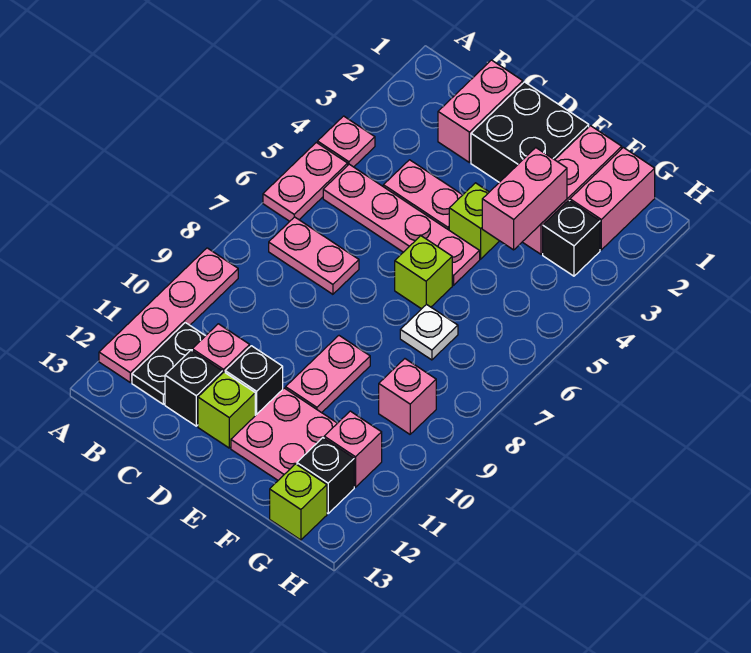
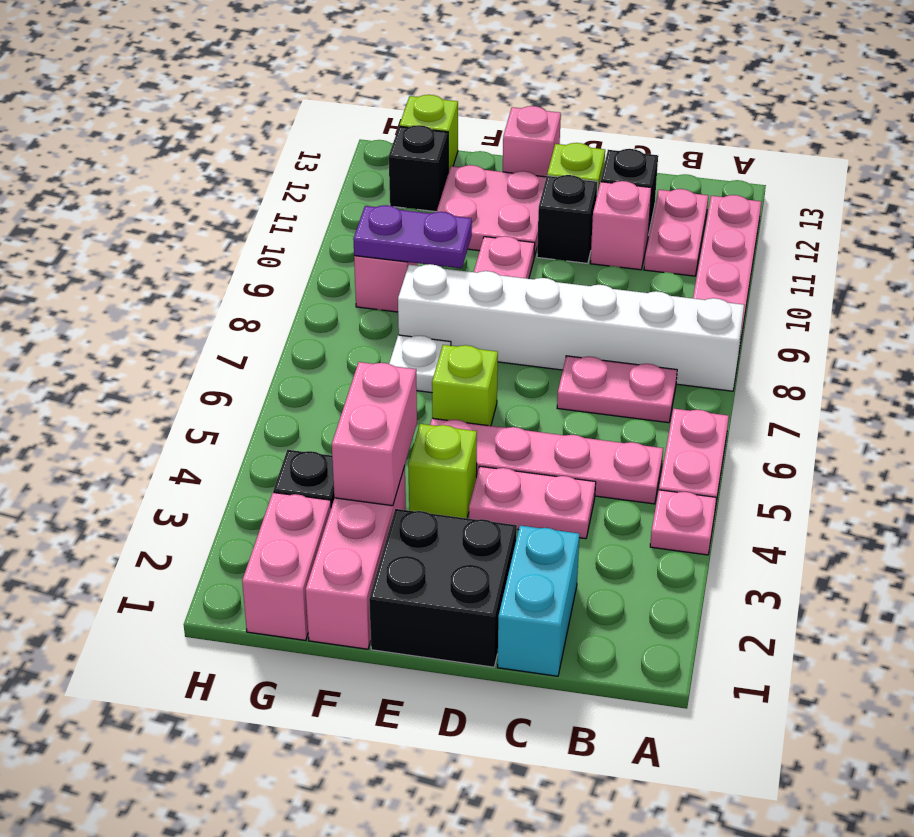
none -> white brick A8:F8 level 1
black plate B11:B12 level 1 -> pink plate B11:B12 level 1
pink brick C1:C2 level 1 -> cyan brick C1:C2 level 1
none -> purple plate F9:G9 level 2
pink brick G11 level 1 -> pink brick E13 level 1

